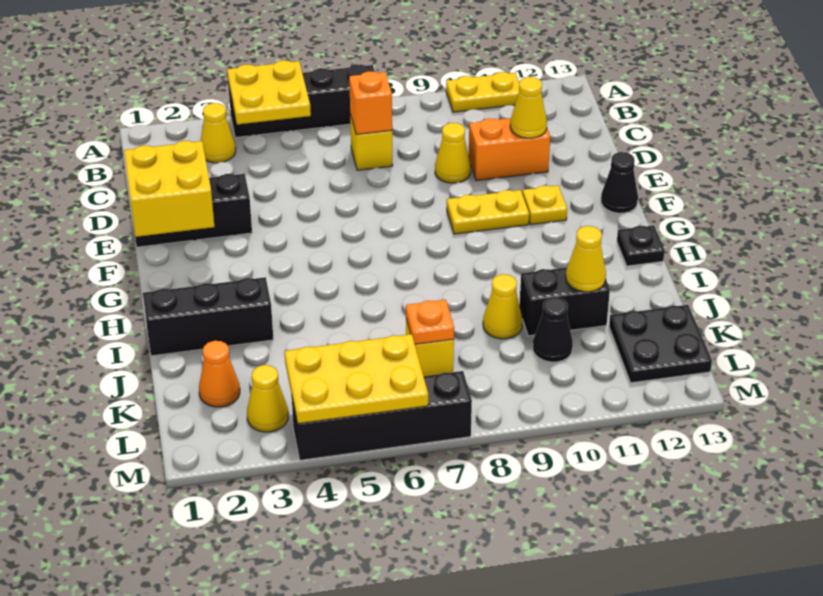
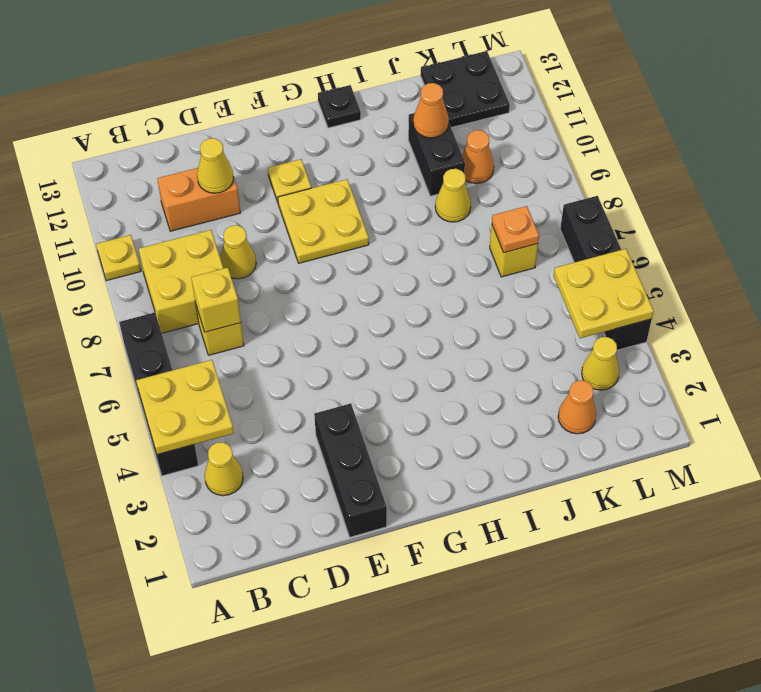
yellow plate A10:A11 level 1 -> yellow plate A10 level 1
orange brick C7 level 2 -> yellow brick C7 level 2
orange brick D10:D11 level 1 -> orange brick C11:D11 level 1
yellow brick E1:F2 level 2 -> yellow brick B8:C9 level 1
yellow plate F9:F10 level 1 -> yellow plate F9:G10 level 1
black cone F13 level 1 -> none
black brick I1:I3 level 1 -> none
yellow cone J11 level 2 -> orange cone J11 level 2
black cone K10 level 1 -> orange cone K10 level 1
yellow plate L4:M6 level 2 -> yellow plate L4:M5 level 2

